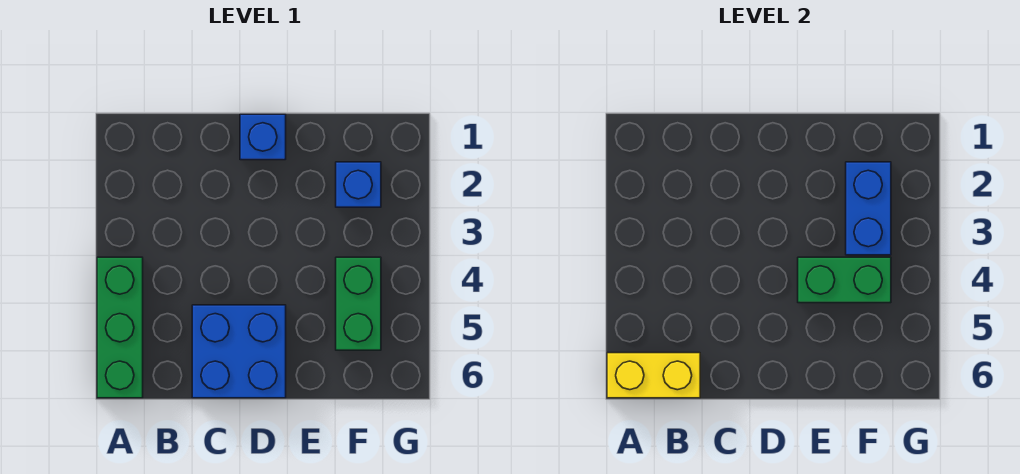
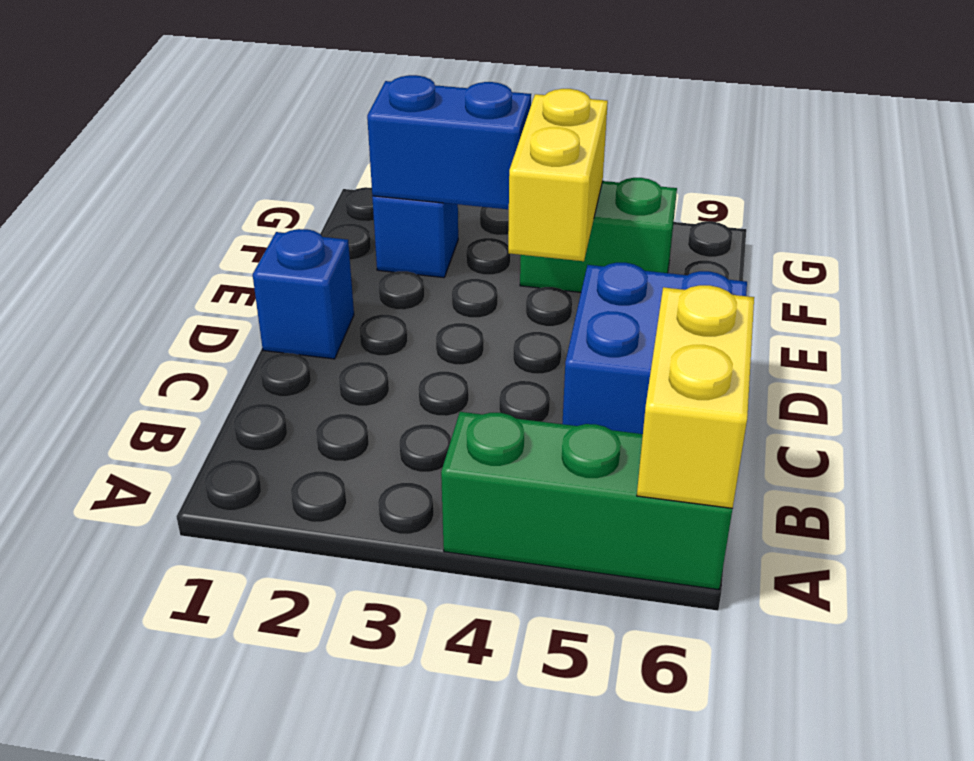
green brick E4:F4 level 2 -> yellow brick E4:F4 level 2

